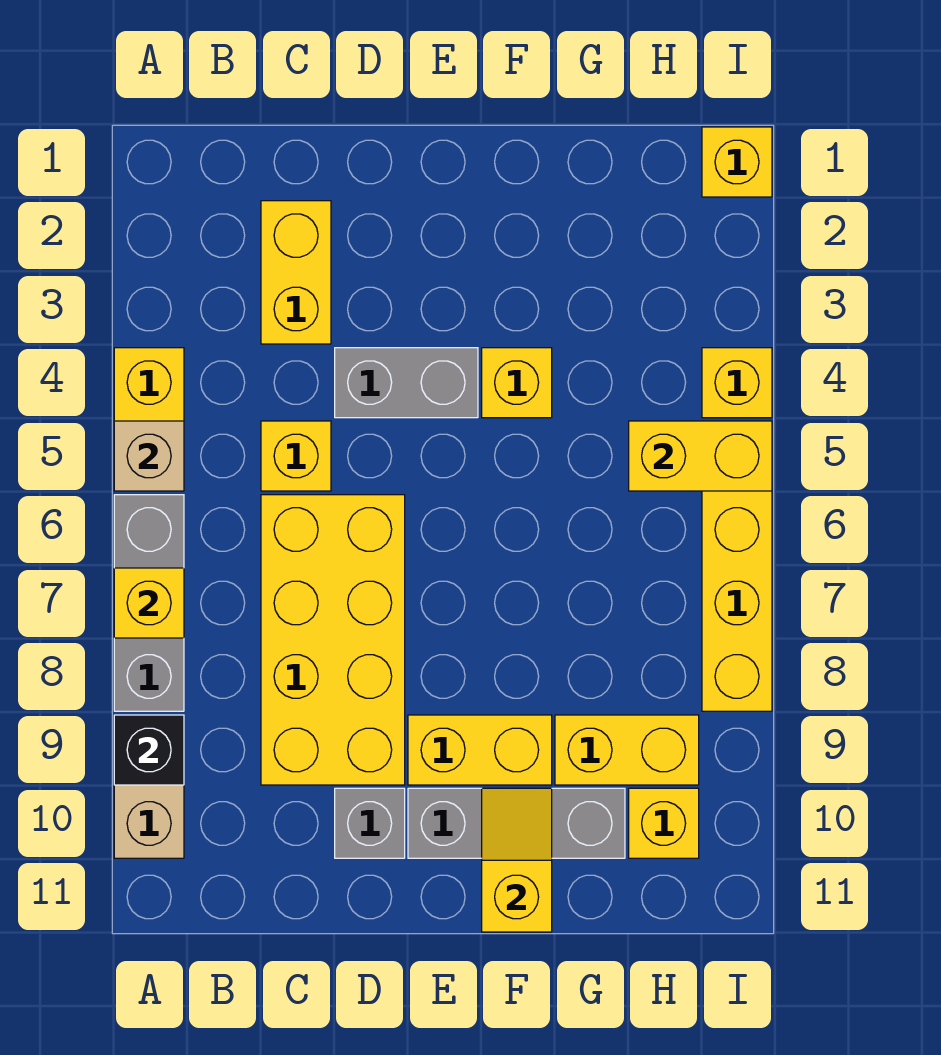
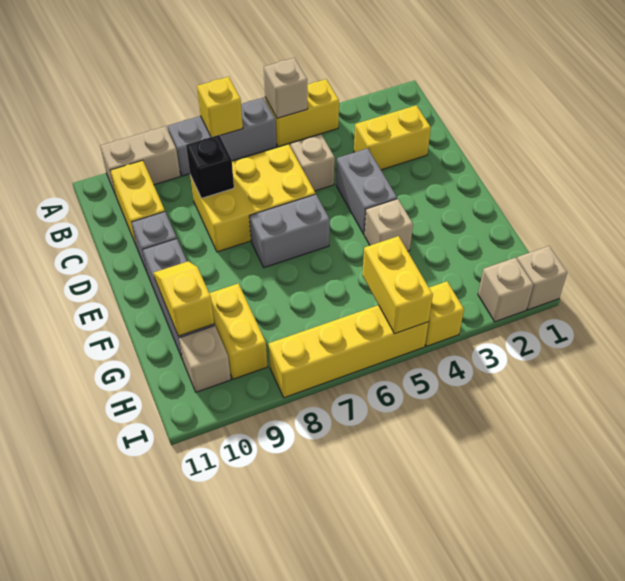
black brick A9 level 2 -> black brick C8 level 2
yellow brick C5 level 1 -> tan brick C5 level 1
yellow brick C6:D9 level 1 -> yellow brick C6:D8 level 1
none -> grey brick E6:E7 level 1
yellow brick E9:F9 level 1 -> yellow brick B10:C10 level 1
yellow brick F4 level 1 -> tan brick F4 level 1
yellow slope F10:F11 level 2 top 11 -> yellow slope F10:G10 level 2 top G
yellow brick H10 level 1 -> tan brick H10 level 1
yellow brick I1 level 1 -> tan brick I1 level 1
none -> tan brick I2 level 1

